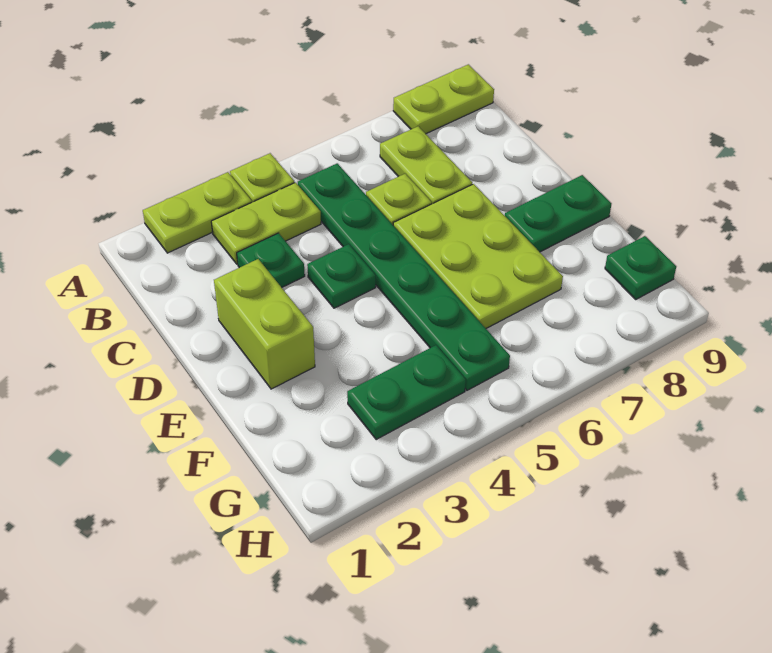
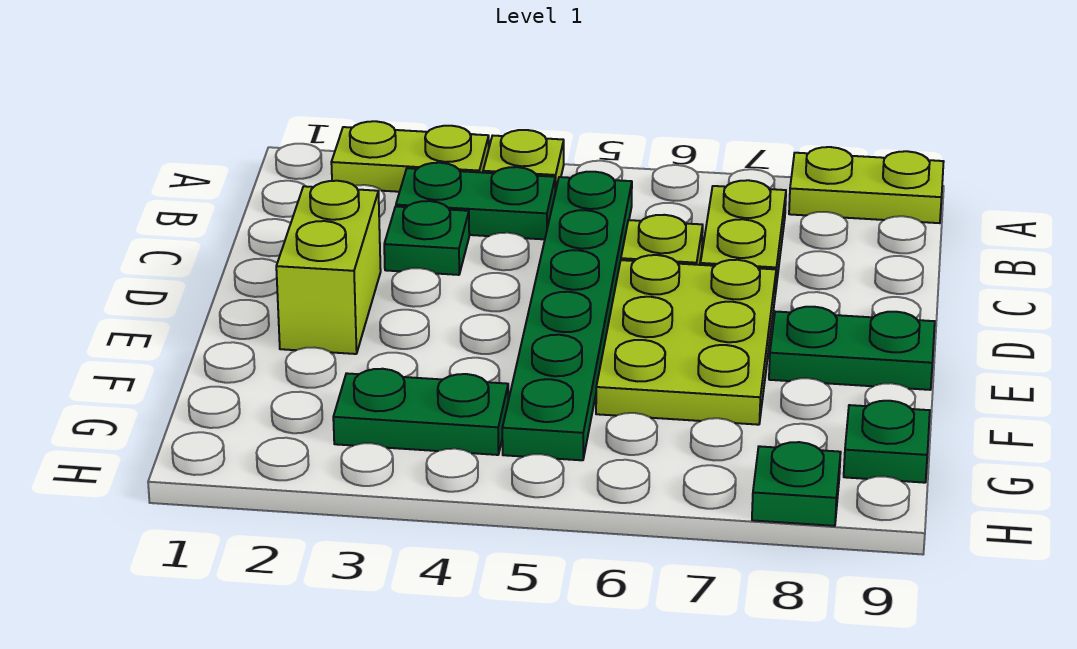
lime plate B3:B4 level 1 -> green plate B3:B4 level 1
green plate D4 level 1 -> green plate H8 level 1

